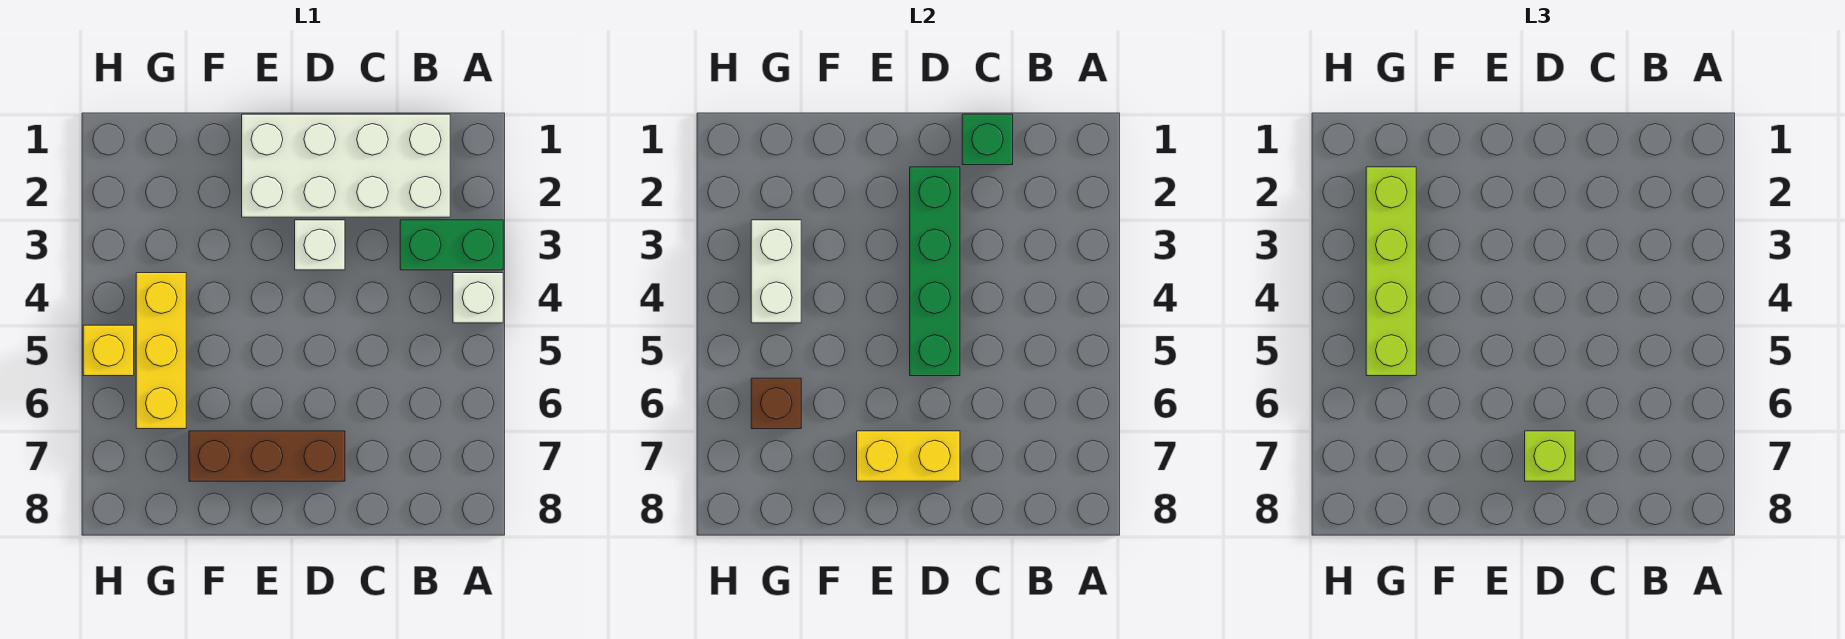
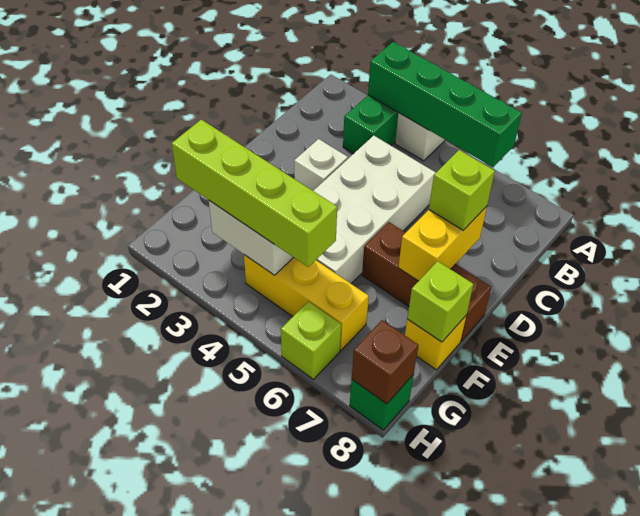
white brick B1:E2 level 1 -> white brick C4:F5 level 1
green brick C1 level 2 -> green brick H8 level 1
green brick D2:D5 level 2 -> green brick A3:A6 level 2
brown brick D7:F7 level 1 -> brown brick E6:E8 level 1
none -> lime brick F8 level 2
brown brick G6 level 2 -> brown brick H8 level 2
yellow brick H5 level 1 -> yellow brick F8 level 1
none -> lime brick H6 level 1

